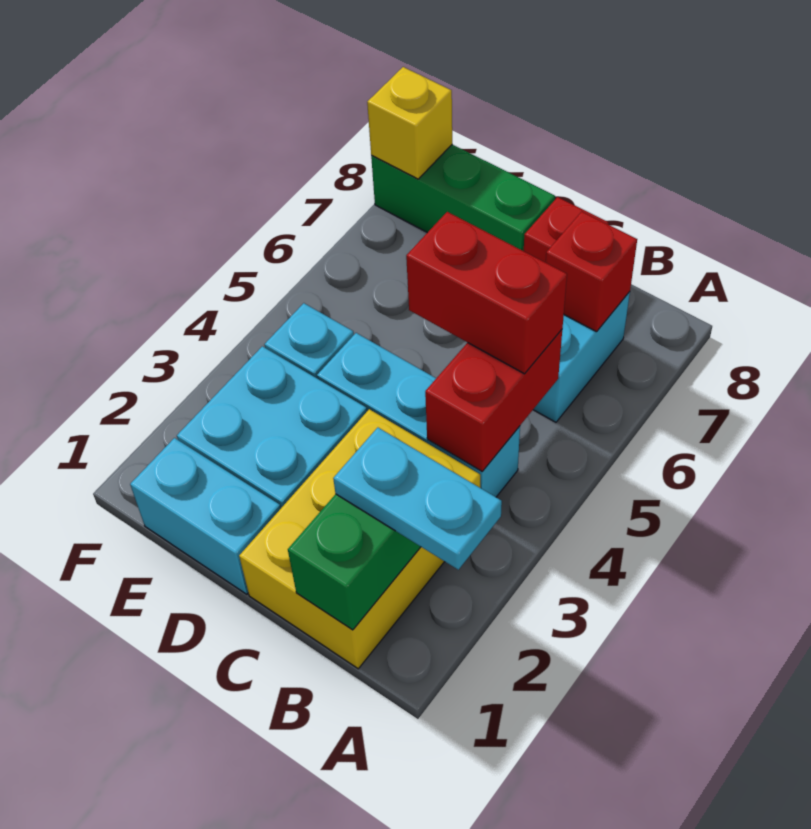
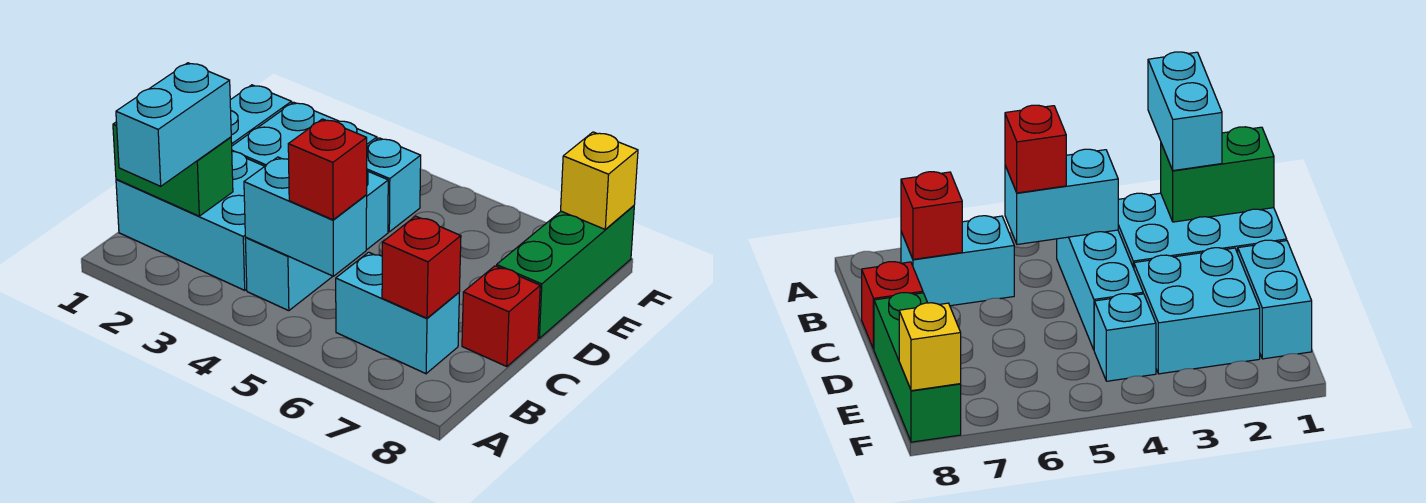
cyan plate A2:B2 level 3 -> cyan brick A2:B2 level 3
yellow brick B1:C3 level 1 -> cyan brick B1:C3 level 1
red brick B4:B5 level 2 -> cyan brick B4:B5 level 2
red brick B5:C5 level 3 -> red brick B5 level 3

